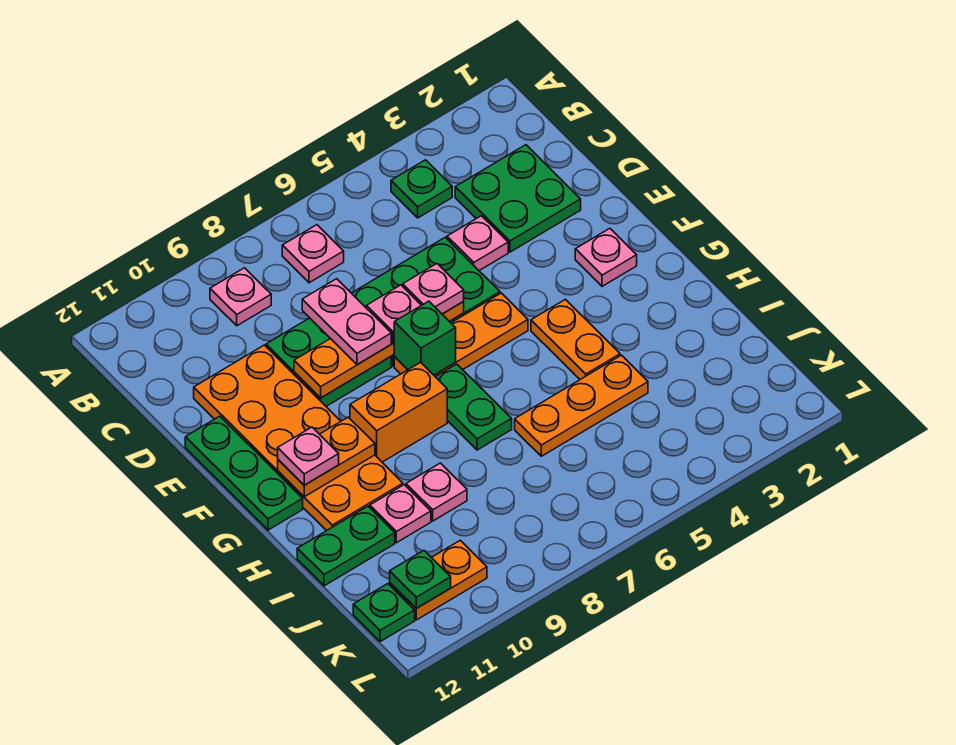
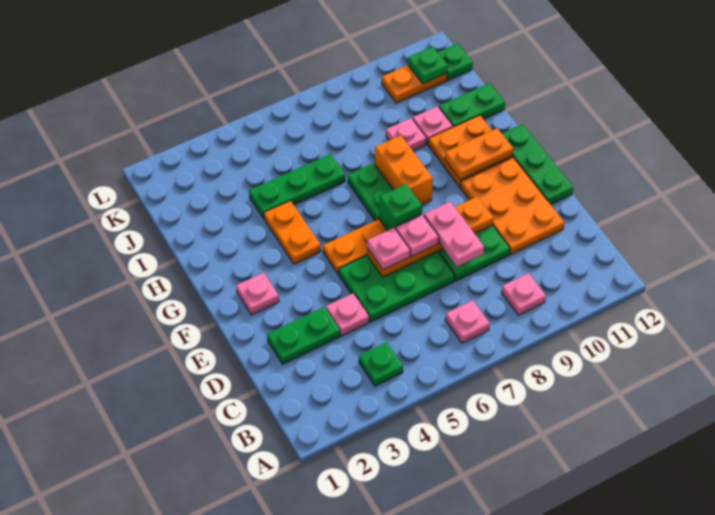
green plate C2:D3 level 1 -> green plate D2:D3 level 1
orange brick G8:G9 level 1 -> orange brick G8:H8 level 1
pink plate G11 level 3 -> none
orange plate I4:I6 level 1 -> green plate I4:I6 level 1

